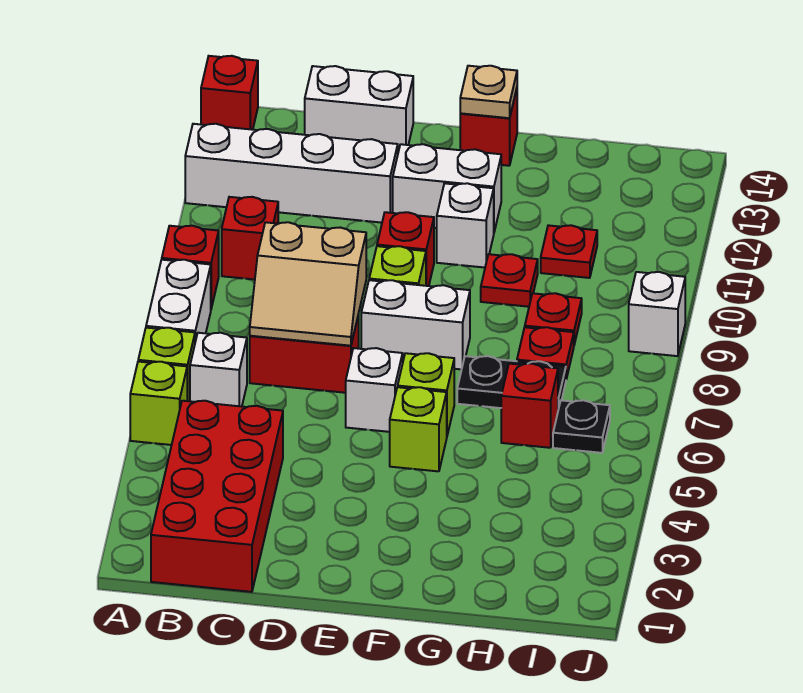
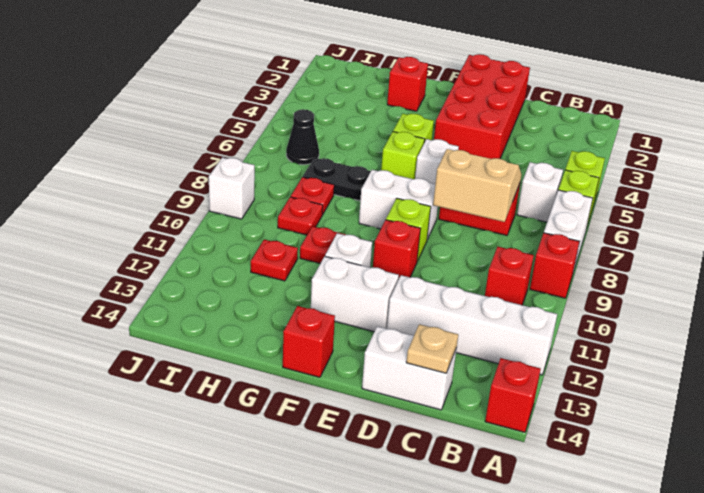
red brick B1:C4 level 1 -> red brick D1:E4 level 1
tan plate F14 level 2 -> tan plate C14 level 2
red brick H6 level 1 -> red brick G2 level 1
black plate I6 level 1 -> black cone I6 level 1

